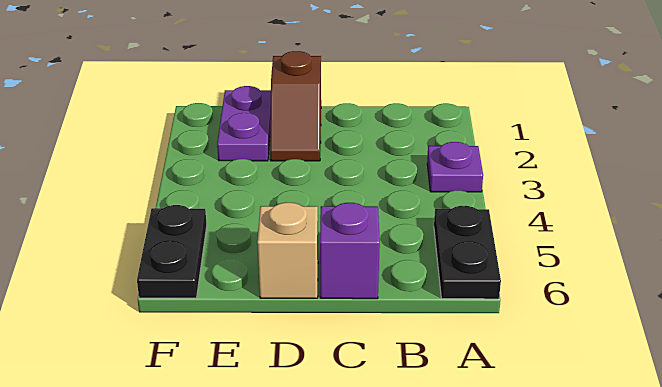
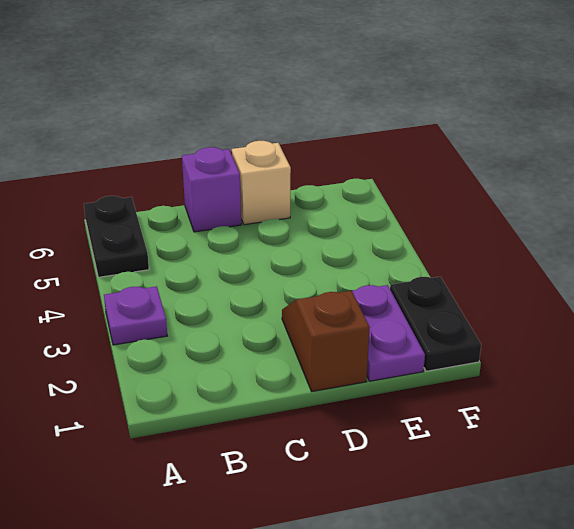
black plate F5:F6 level 1 -> black plate F1:F2 level 1

